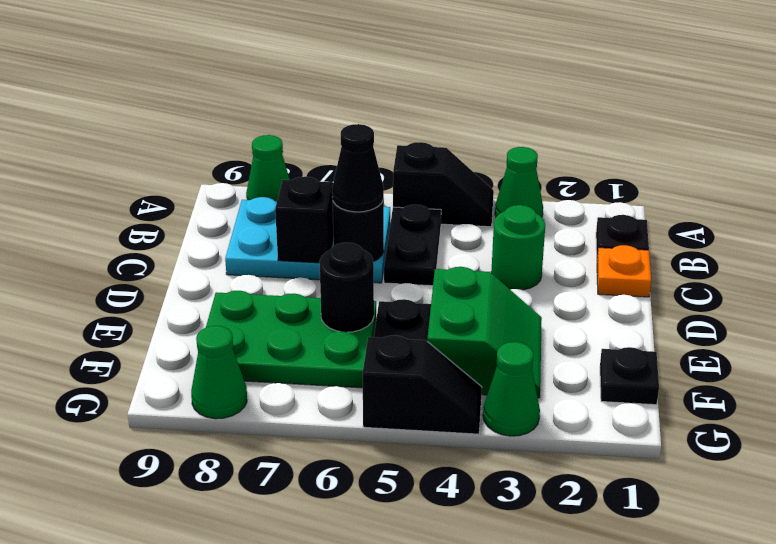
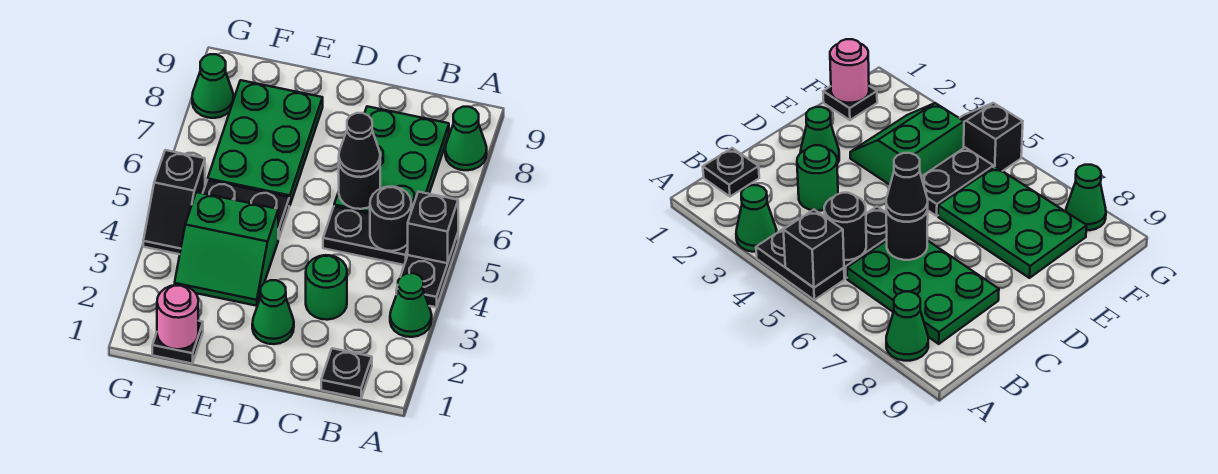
black slope A4:A5 level 1 top 5 -> black plate A4:A5 level 1
cyan plate B6:C8 level 1 -> green plate B6:C8 level 1
orange plate C1 level 1 -> none
black brick C7 level 2 -> black brick A5 level 2
black round brick E6 level 2 -> black round brick B5 level 2
none -> pink round brick F1 level 2
green cone G3 level 1 -> green cone D2 level 1

